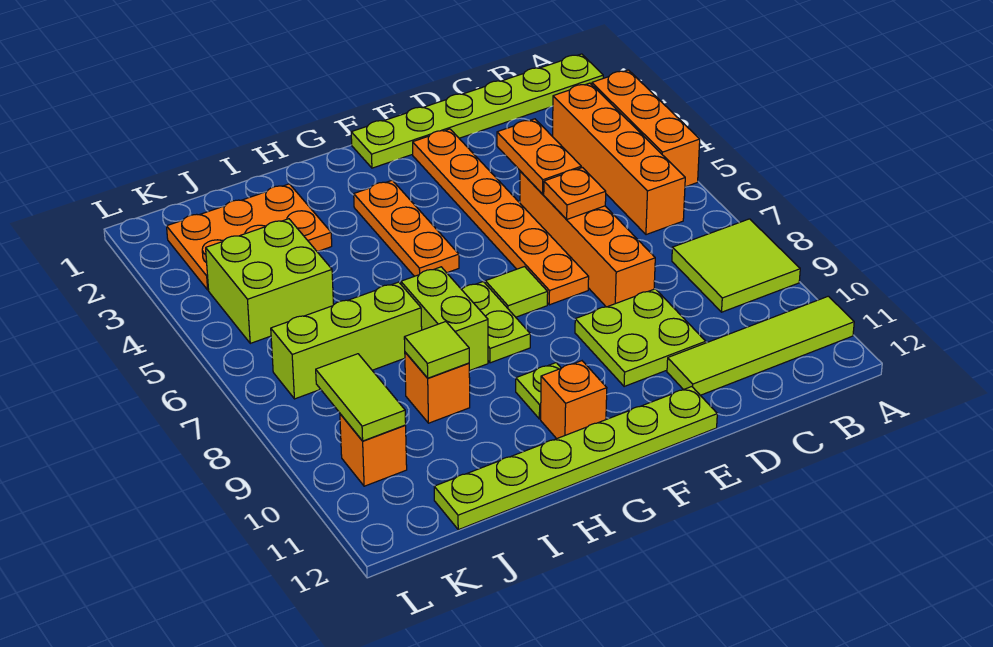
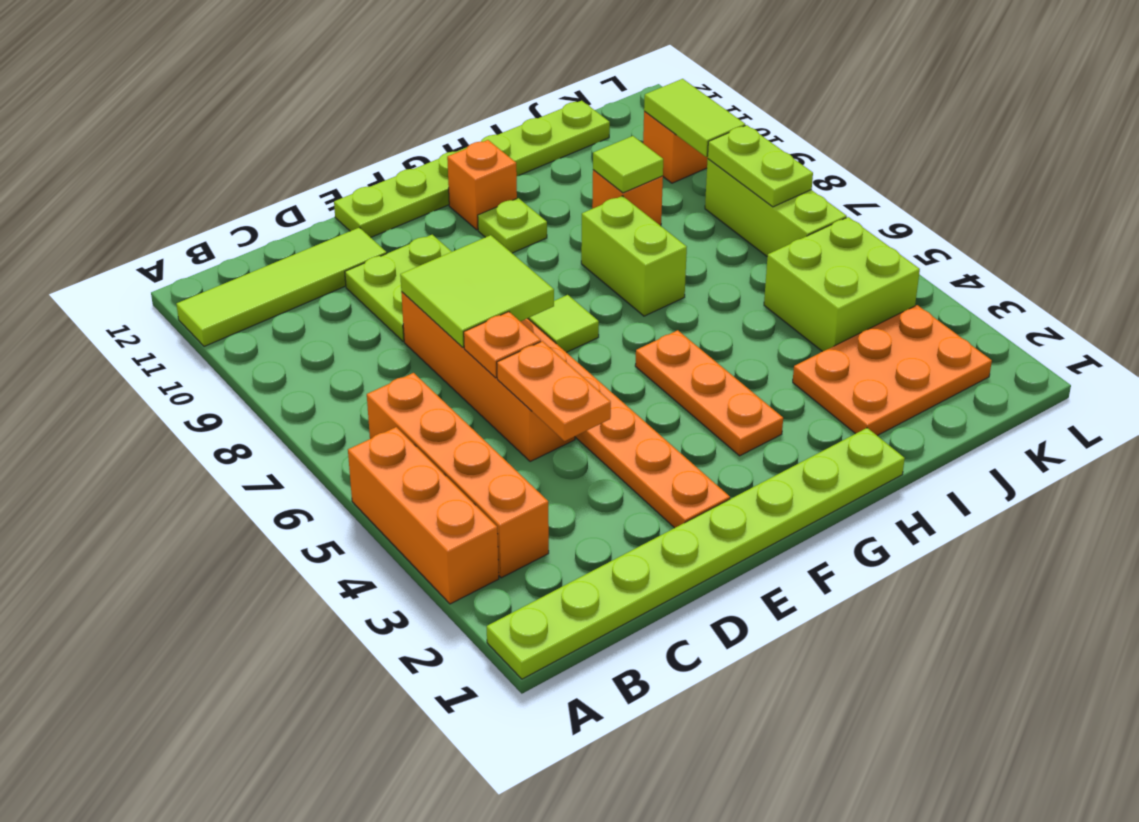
lime plate A1:F1 level 1 -> lime plate A1:H1 level 1
lime tile A8:B9 level 1 -> lime tile D7:E8 level 2
lime plate G7:G8 level 1 -> lime plate K7:K8 level 2
lime brick I7:K7 level 1 -> lime brick K6:K8 level 1

